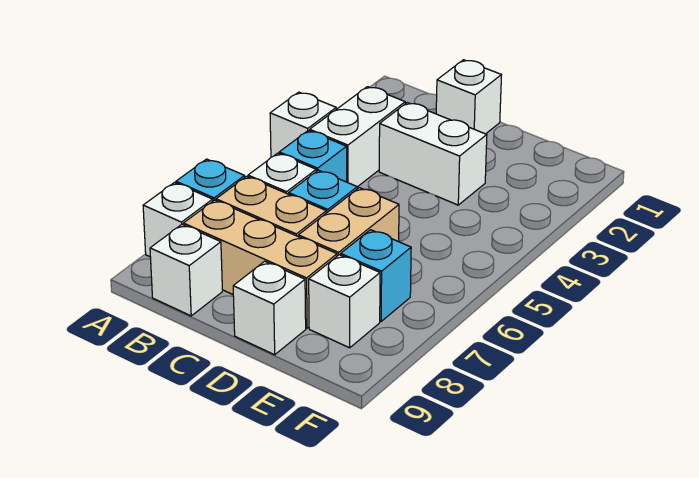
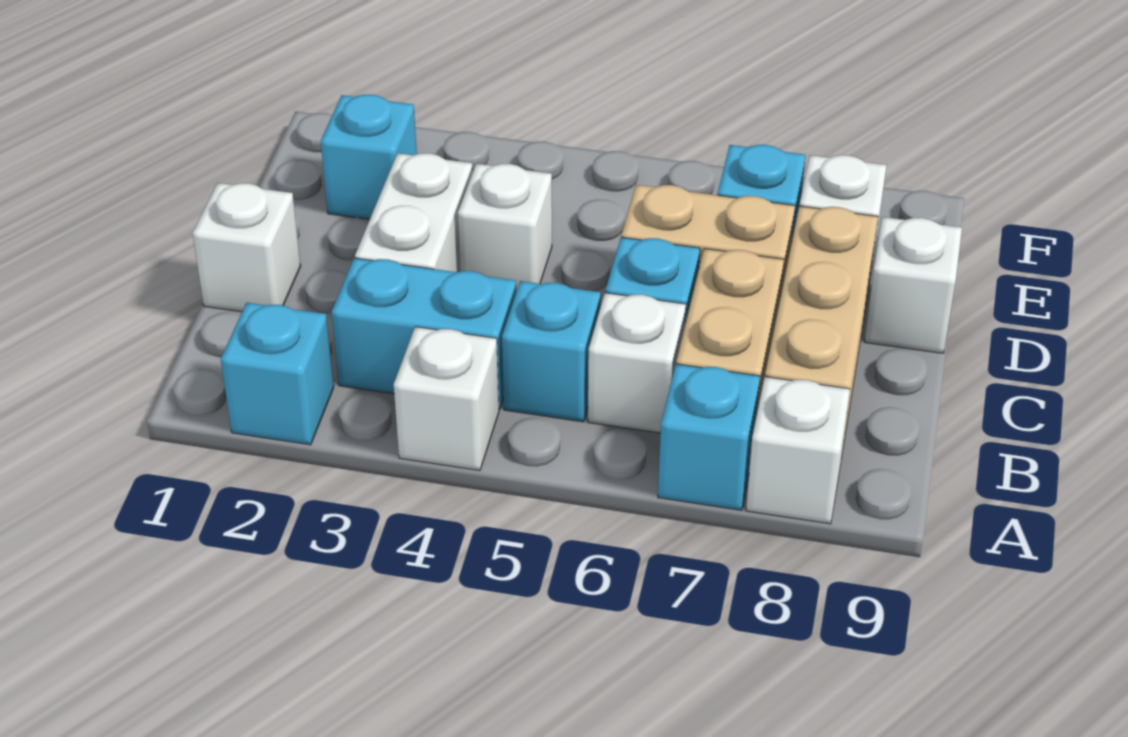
none -> cyan brick A2 level 1
white brick B3:B4 level 1 -> cyan brick B3:B4 level 1
white brick B9 level 1 -> white brick D4 level 1
none -> cyan brick E2 level 1

